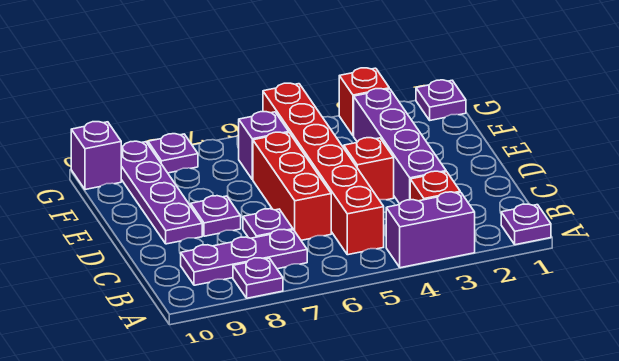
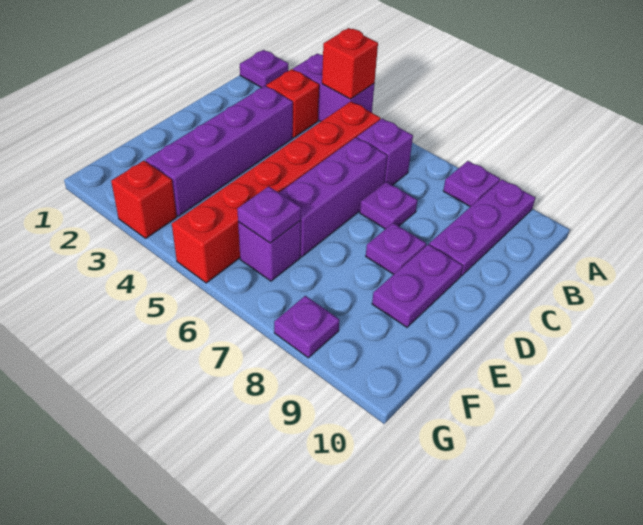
purple plate B7:B9 level 1 -> purple plate A9:C9 level 1
red brick C6:E6 level 1 -> purple brick C6:E6 level 1
red brick D4 level 1 -> red brick A4 level 2
purple plate D9:G9 level 1 -> purple plate D9:E9 level 1
purple plate G1 level 1 -> purple plate F6 level 2
purple brick G10 level 1 -> purple brick B6 level 1

